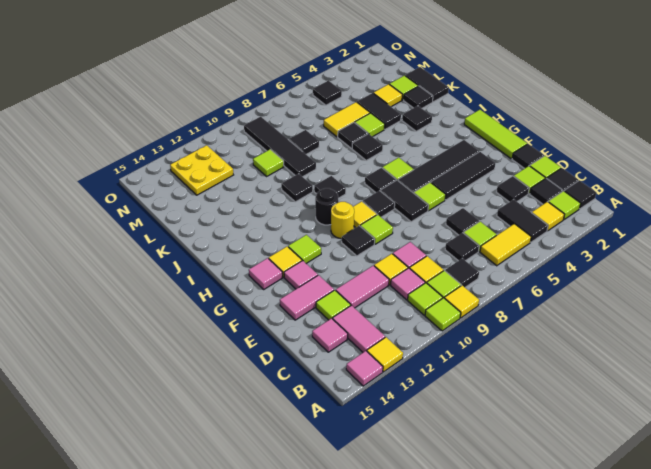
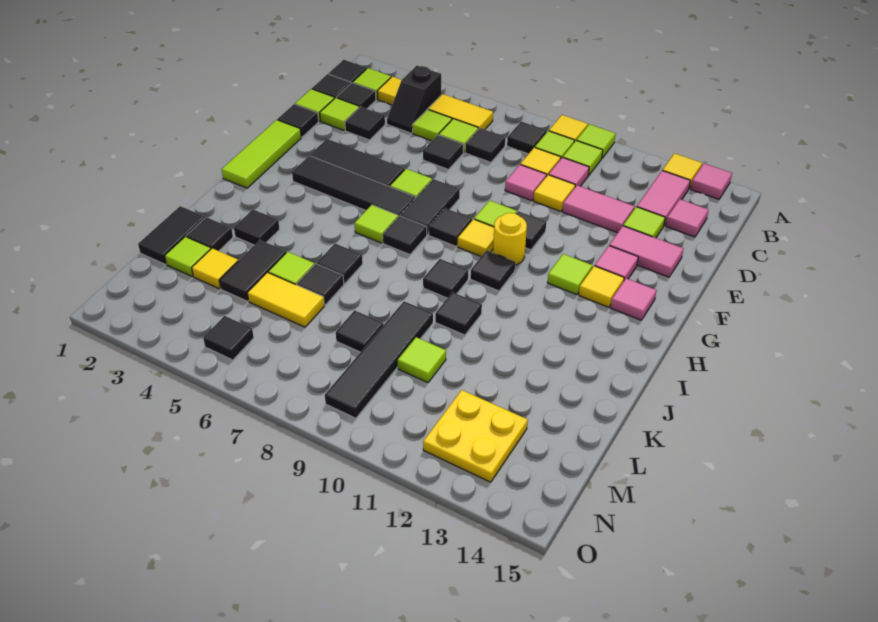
black tile B4:C4 level 1 -> black slope B4:C4 level 1 top B
none -> lime tile C5 level 1
black round brick H10 level 1 -> black tile H10 level 1

